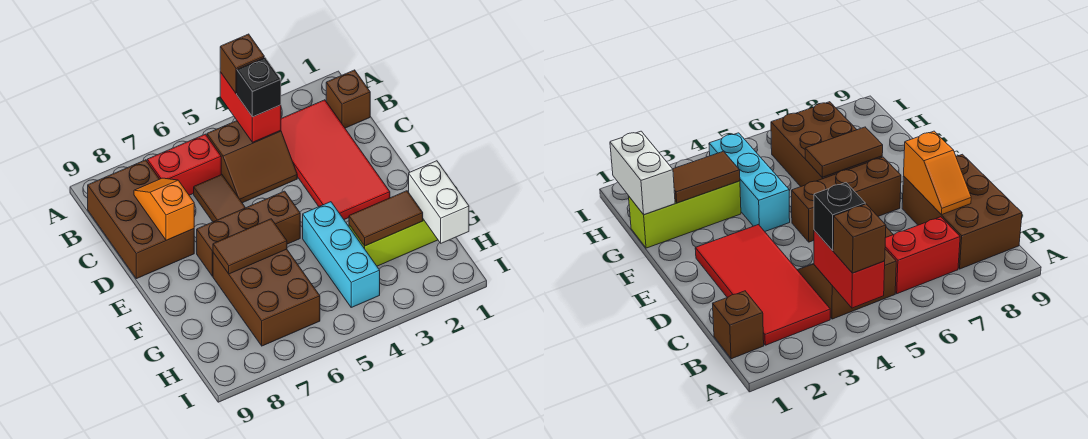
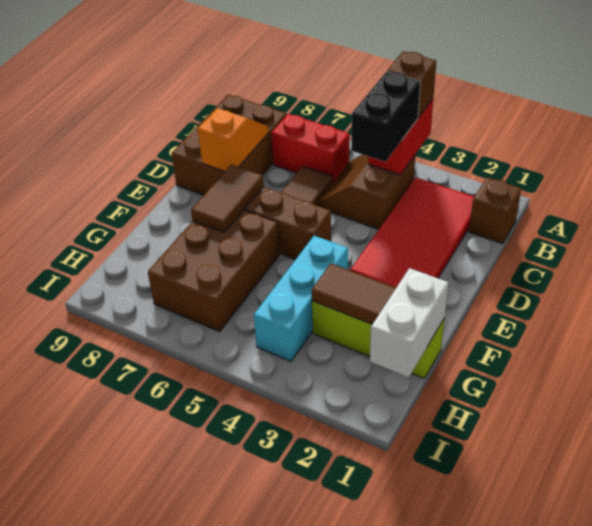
brown slope B4:C5 level 1 top B -> brown slope B4:C5 level 1 top 4
black brick B4 level 3 -> black brick B4:C4 level 3
brown tile F6:F7 level 2 -> brown tile E7:F7 level 2

